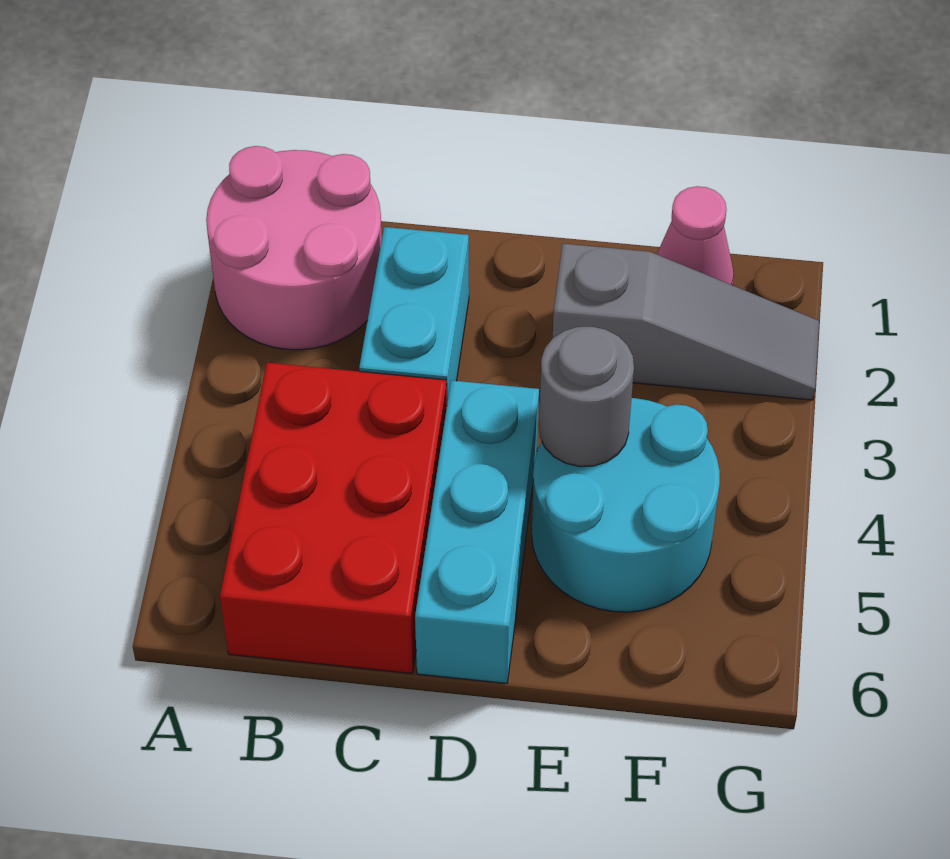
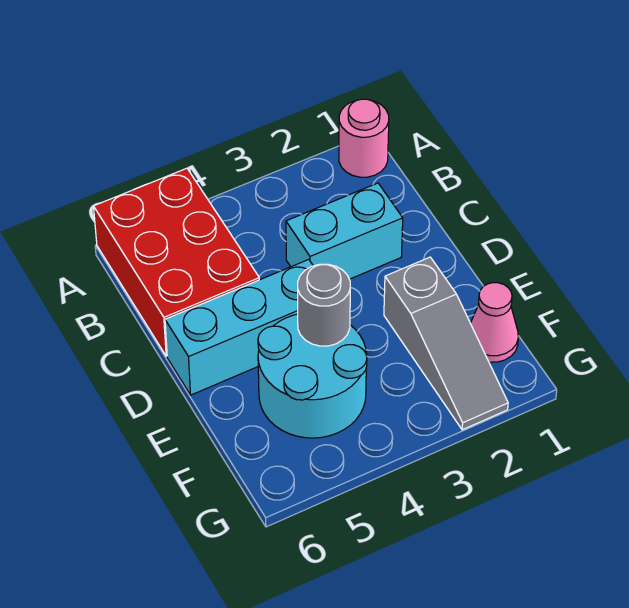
pink round brick A1:B2 level 1 -> pink round brick A1 level 1
red brick B4:C6 level 1 -> red brick A5:C6 level 1

